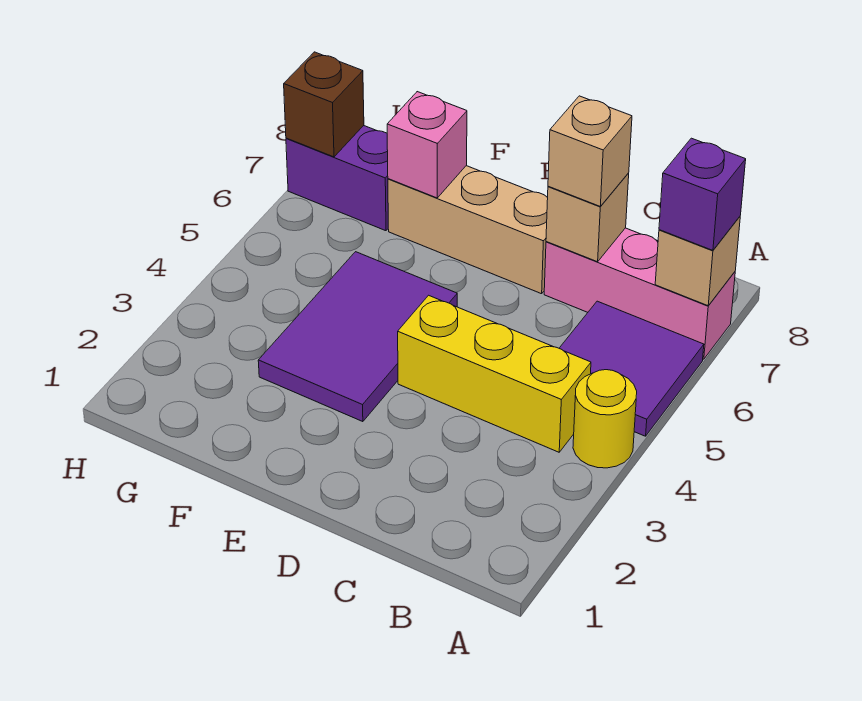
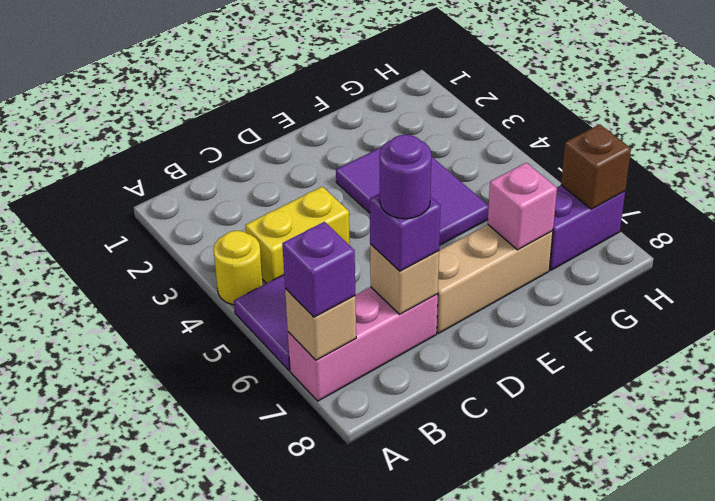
yellow brick B4:D4 level 1 -> yellow brick B4:C4 level 1
tan brick C7 level 3 -> purple brick C7 level 3
none -> purple round brick C7 level 4

